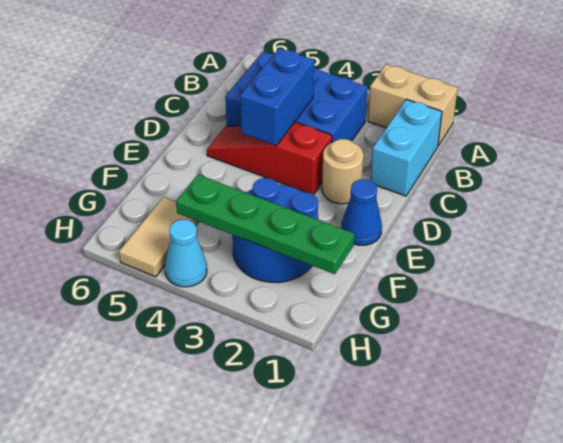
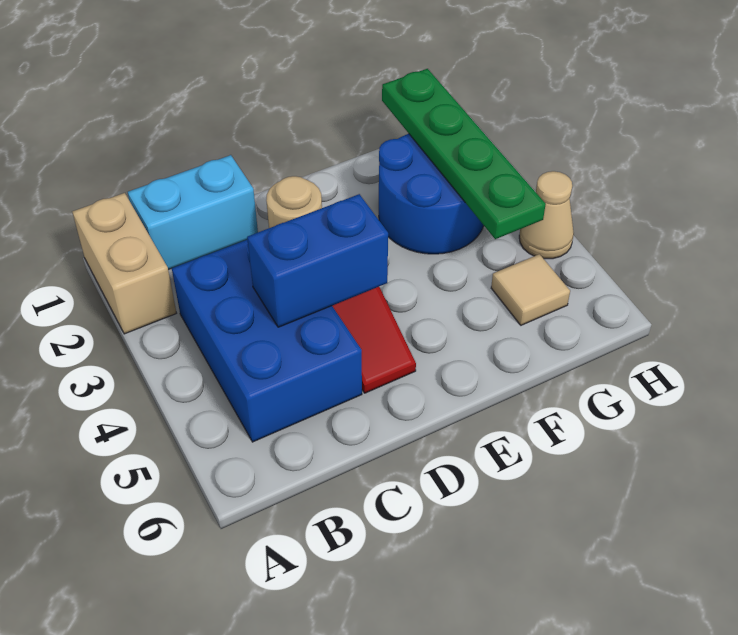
blue cone E1 level 1 -> none
tan tile G5:H5 level 1 -> tan tile G5 level 1
cyan cone H4 level 1 -> tan cone H4 level 1

